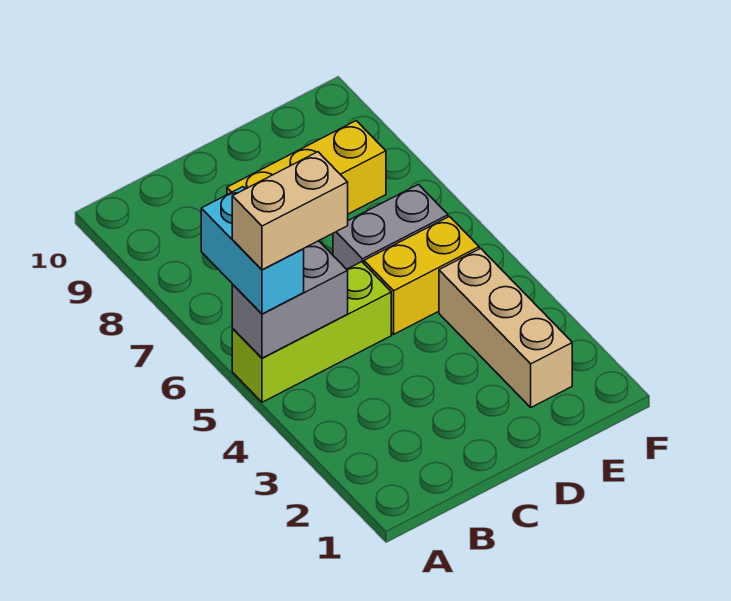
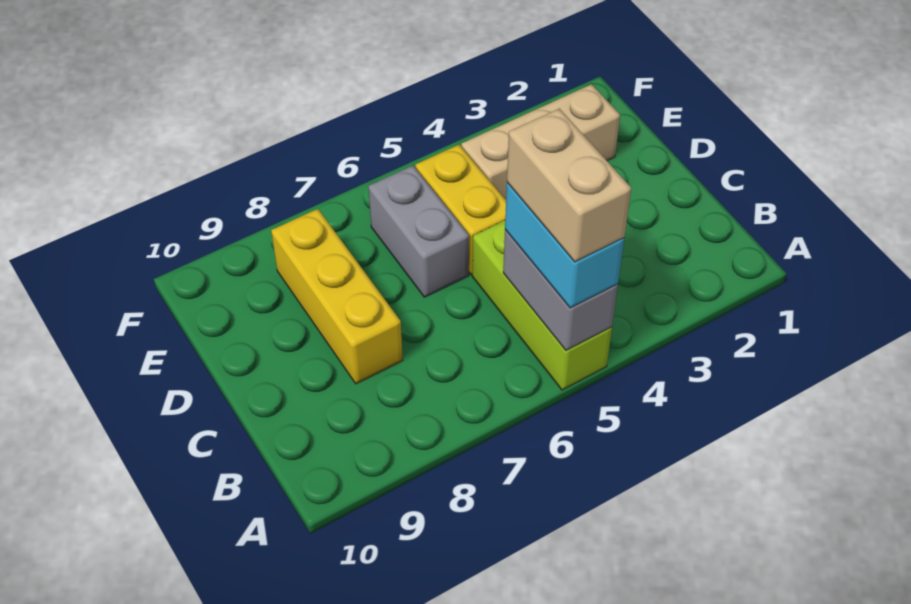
cyan brick A5:A6 level 3 -> cyan brick A5:B5 level 3

